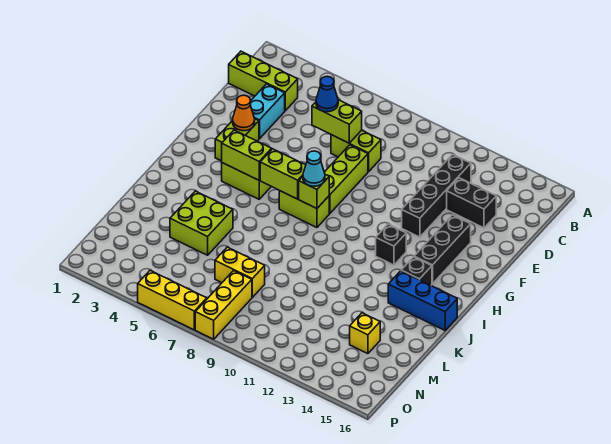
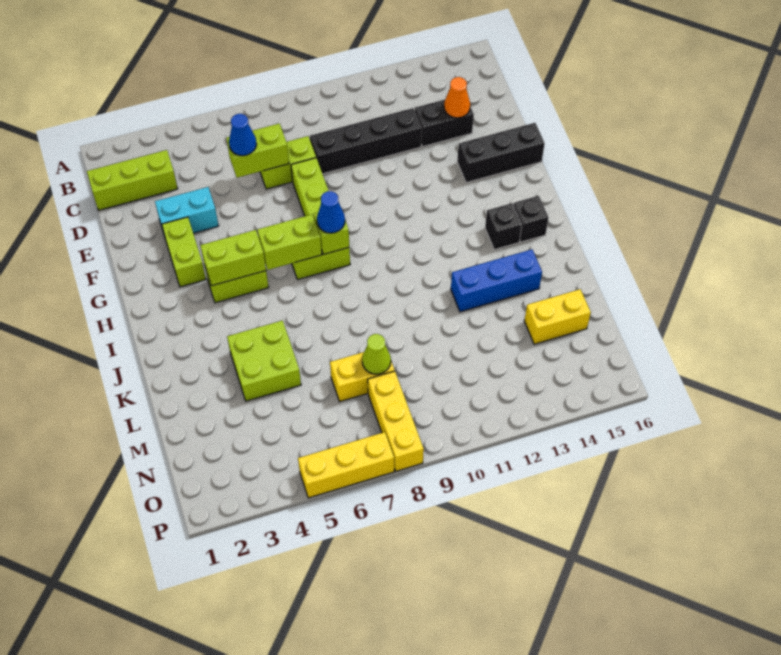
black brick C12:F12 level 1 -> black brick D9:D12 level 1
cyan brick D3:E3 level 1 -> cyan brick E3:E4 level 1
orange cone F3 level 2 -> orange cone D14 level 2
black brick F14:H14 level 1 -> black brick F14:F16 level 1
cyan cone H8 level 3 -> blue cone H8 level 3
black brick H12 level 1 -> black brick I15 level 1
blue brick J14:J16 level 1 -> blue brick K12:K14 level 1
none -> lime cone M8 level 2
yellow brick M14 level 1 -> yellow brick M14:M15 level 1

